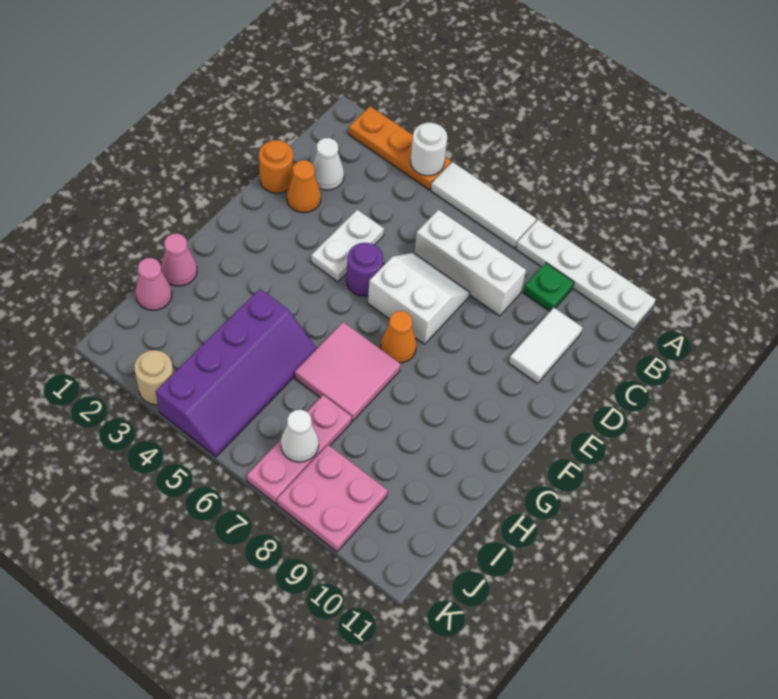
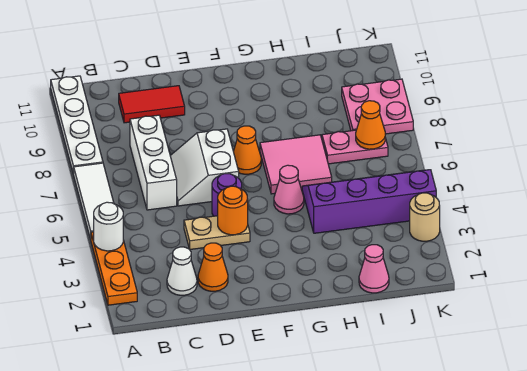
green plate B9 level 1 -> none
white tile C10:D10 level 1 -> red tile C10:D10 level 1
orange round brick D1 level 1 -> orange round brick E4 level 2
white plate D4:E4 level 1 -> tan plate D4:E4 level 1
pink cone H1 level 1 -> pink cone G5 level 1
pink plate I7:K7 level 1 -> pink plate I7:J7 level 1
white cone J7 level 2 -> orange cone J7 level 2

